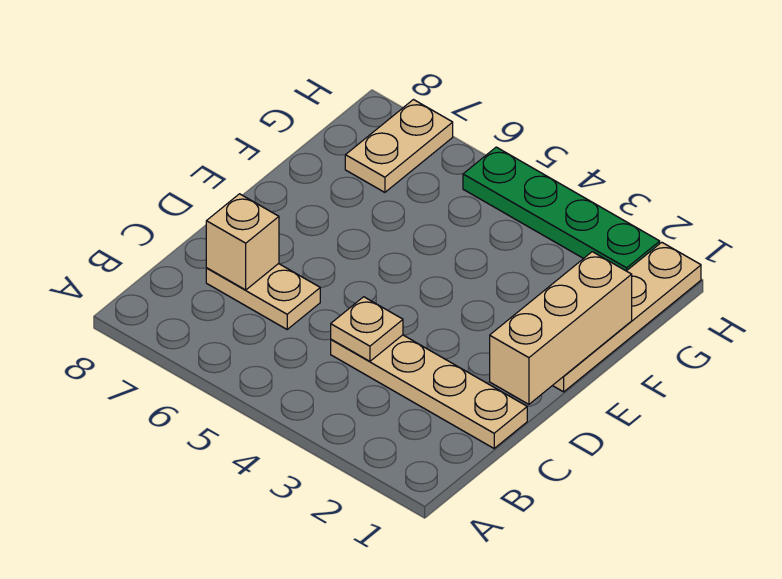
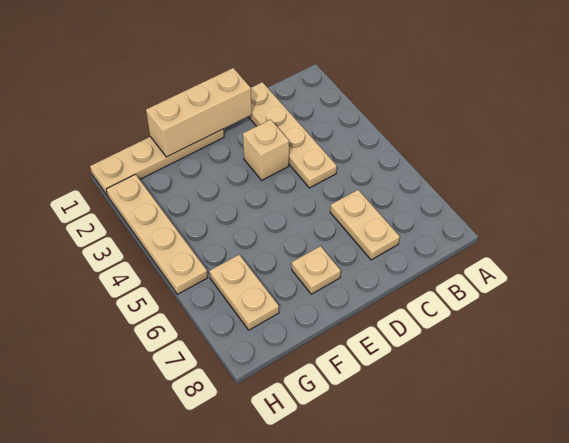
tan plate C4 level 2 -> tan plate E7 level 1
tan brick C7 level 2 -> tan brick D3 level 1
tan plate G7:H7 level 1 -> tan plate G6:G7 level 1
green plate H2:H5 level 1 -> tan plate H2:H5 level 1

